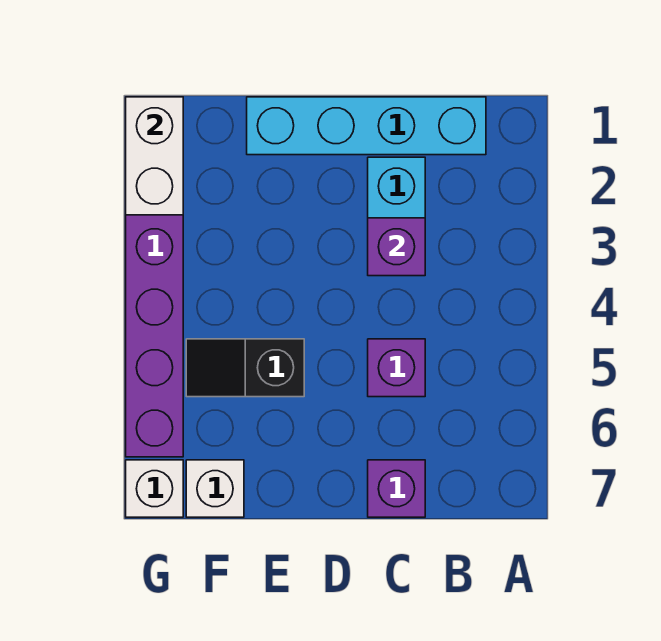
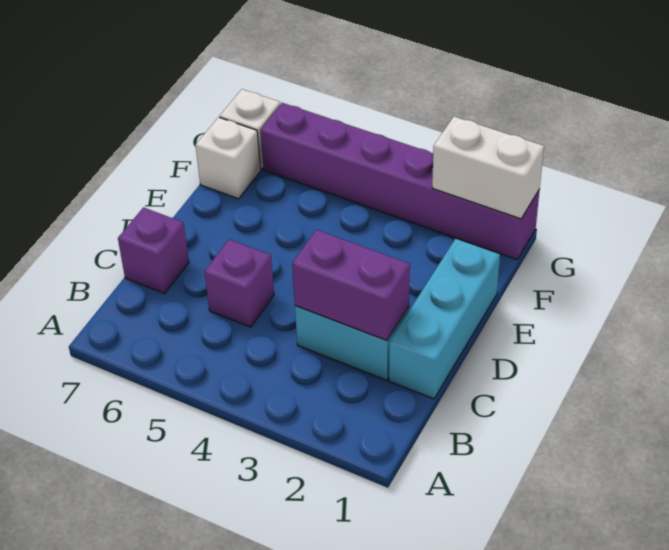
cyan brick B1:E1 level 1 -> cyan brick C1:E1 level 1
purple brick C3 level 2 -> purple brick C2:C3 level 2
black slope E5:F5 level 1 top E -> none

